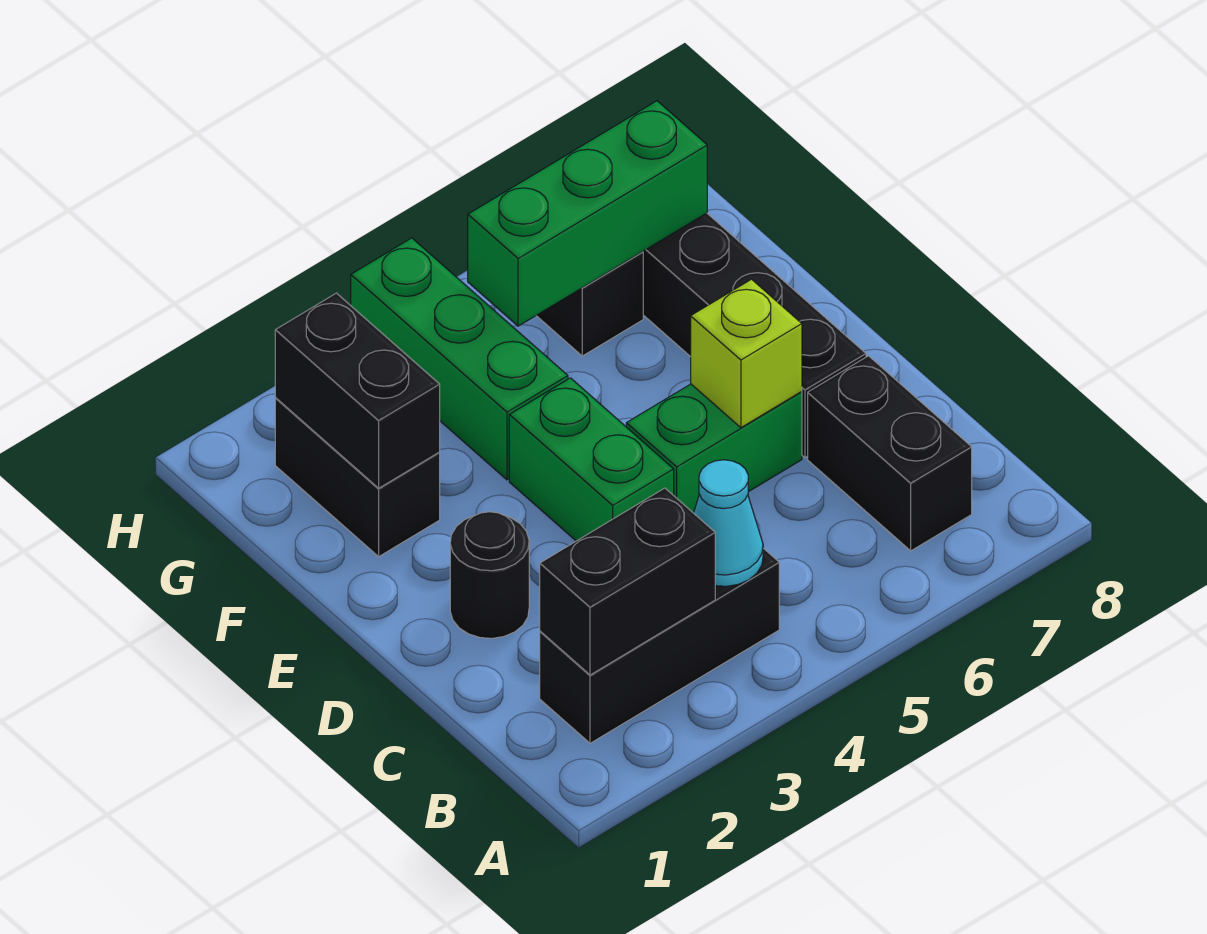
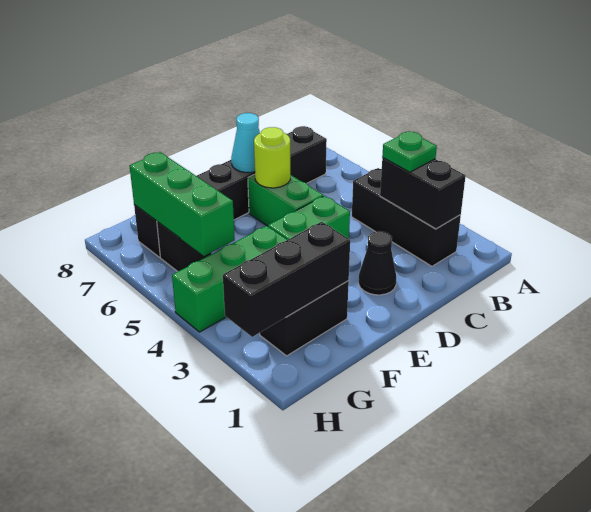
none -> green plate B3 level 3
cyan cone B4 level 2 -> cyan cone D7 level 2
black round brick D2 level 1 -> black cone D2 level 1
lime brick D6 level 2 -> lime round brick D6 level 2
black brick F2:G2 level 2 -> black brick F2:H2 level 2

